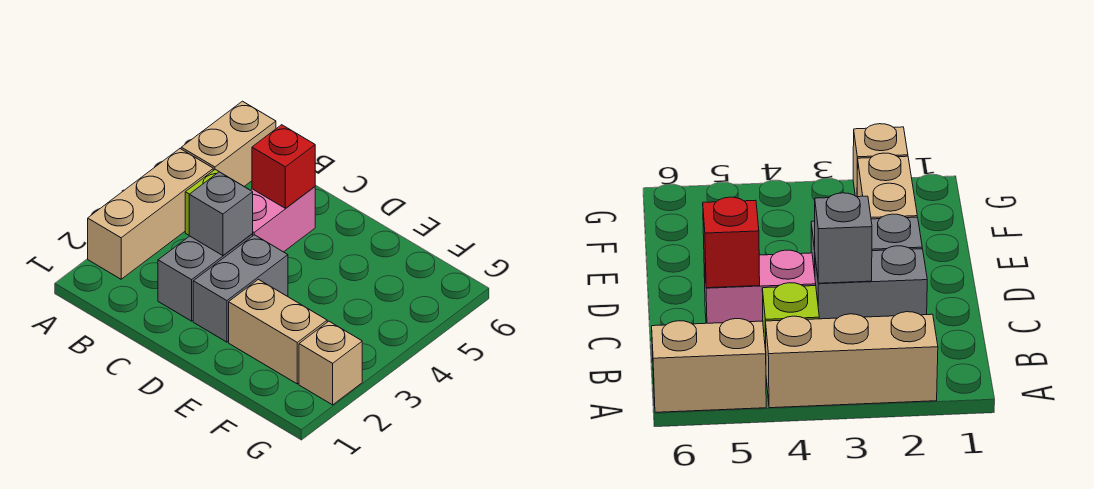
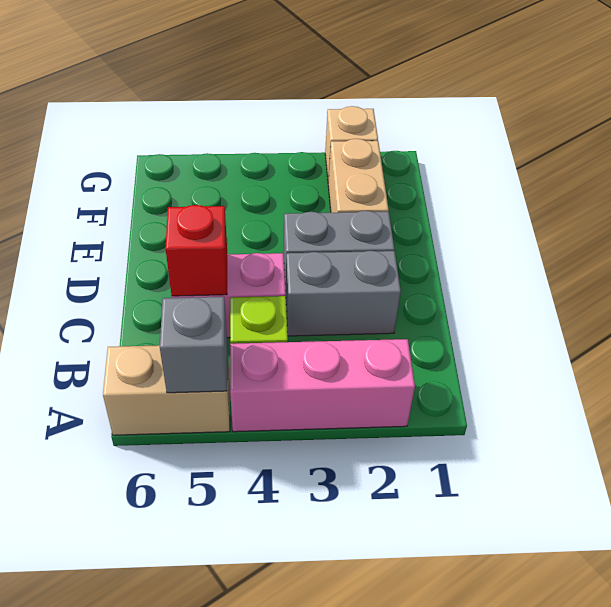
tan brick A2:A4 level 1 -> pink brick A2:A4 level 1
grey brick C3 level 2 -> grey brick A5 level 2

